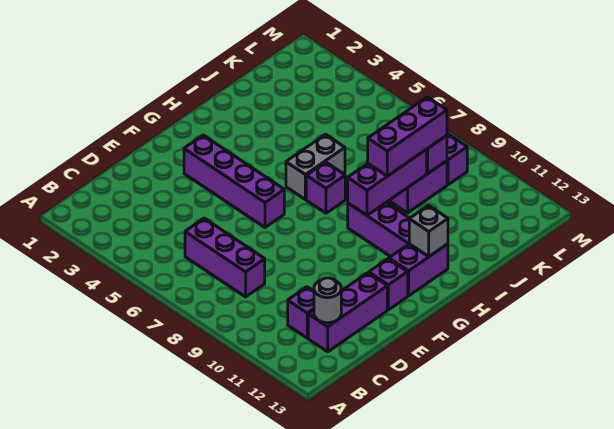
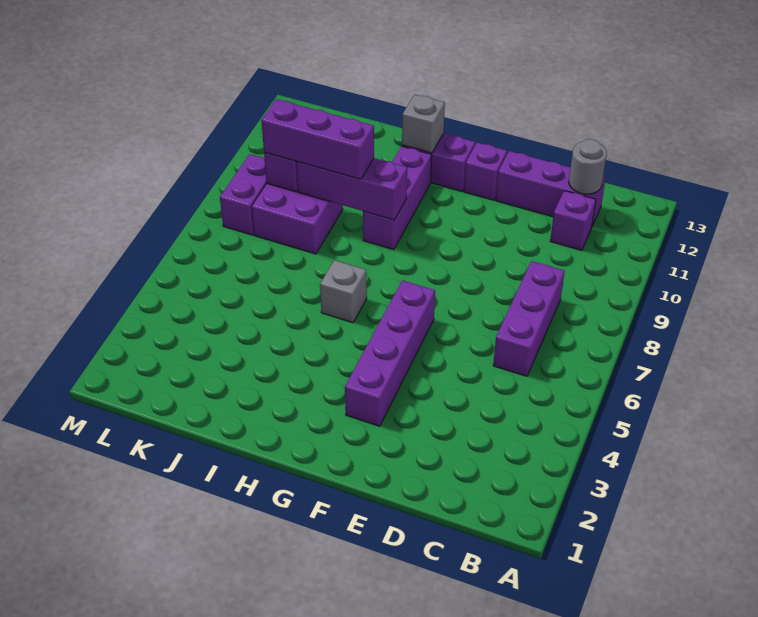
grey brick H6:I6 level 1 -> grey brick H6 level 1
purple brick H7 level 1 -> none

